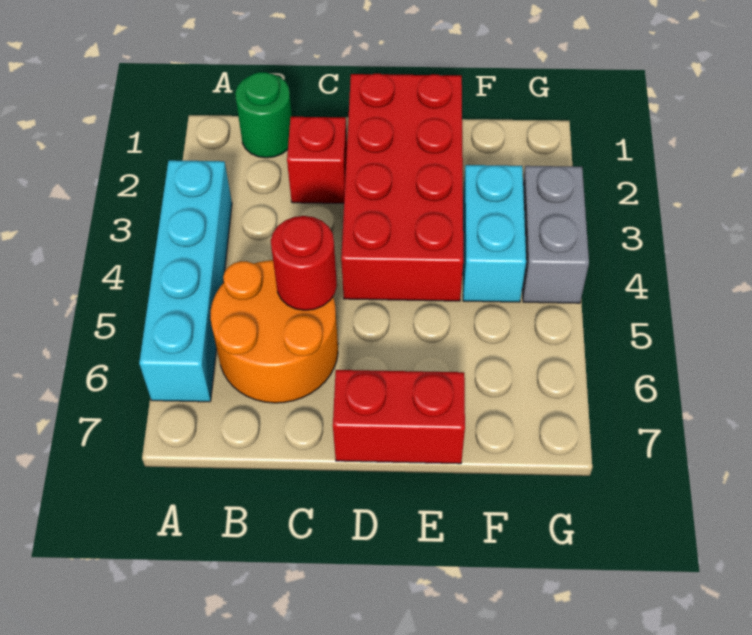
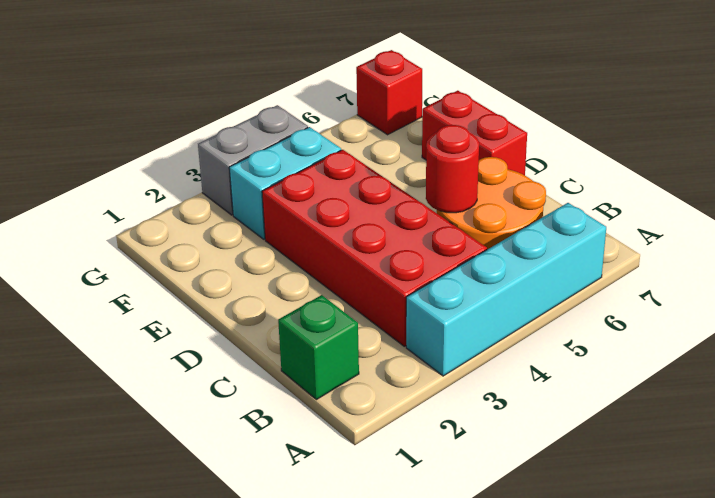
green round brick B1 level 1 -> green brick B1 level 1
red brick C2 level 1 -> red brick G7 level 1
red brick D1:E4 level 1 -> red brick B3:E4 level 1

